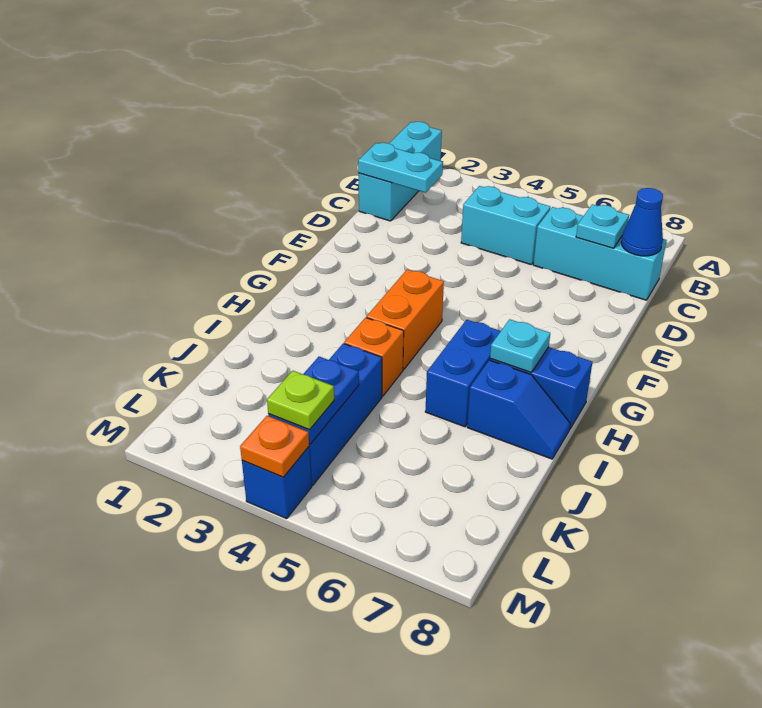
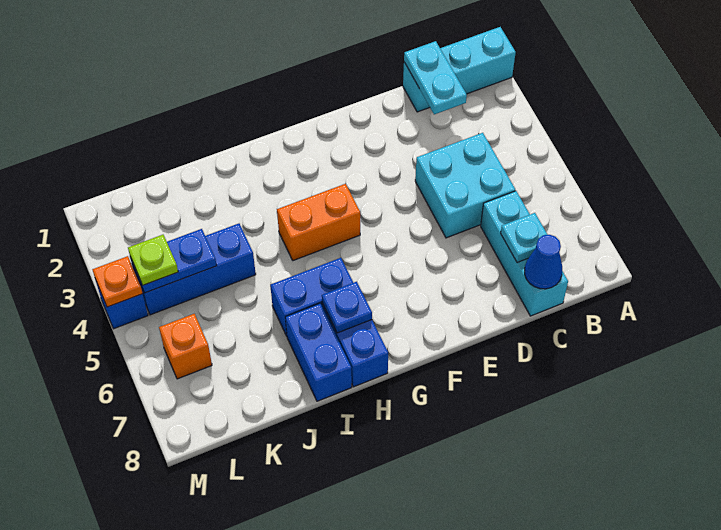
cyan brick C4:C5 level 1 -> cyan brick C4:D5 level 1
cyan plate H7 level 2 -> blue plate H7 level 2
orange brick I4 level 1 -> orange brick L6 level 1
blue slope I7:I8 level 1 top 7 -> blue brick I7:I8 level 1

